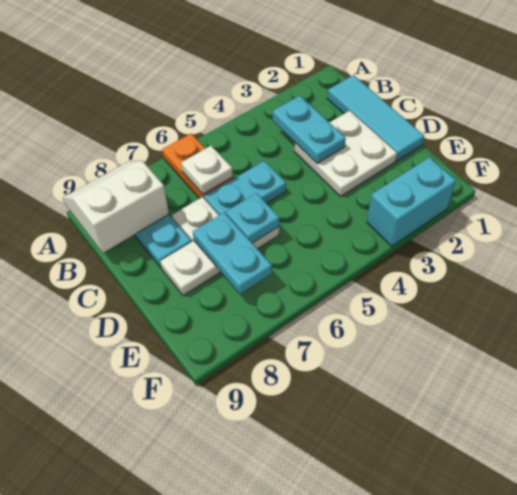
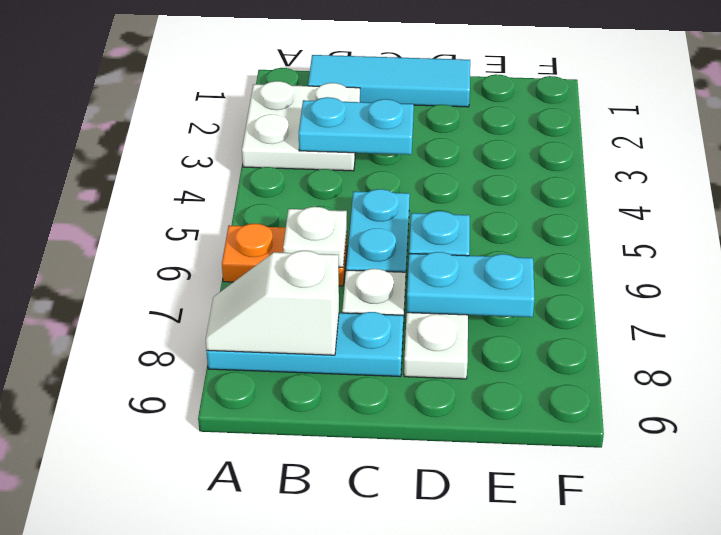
white slope A8:B9 level 2 top B -> white slope A8:B8 level 2 top B
white plate C2:D3 level 1 -> white plate A2:B3 level 1
cyan brick F2:F3 level 1 -> none

